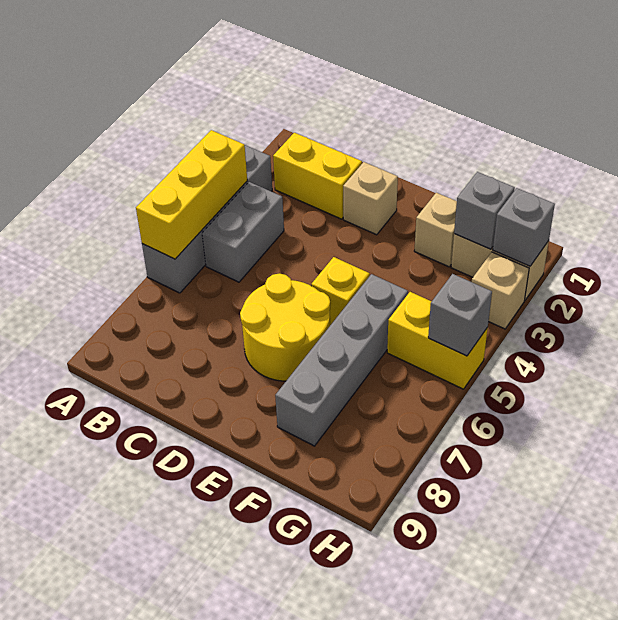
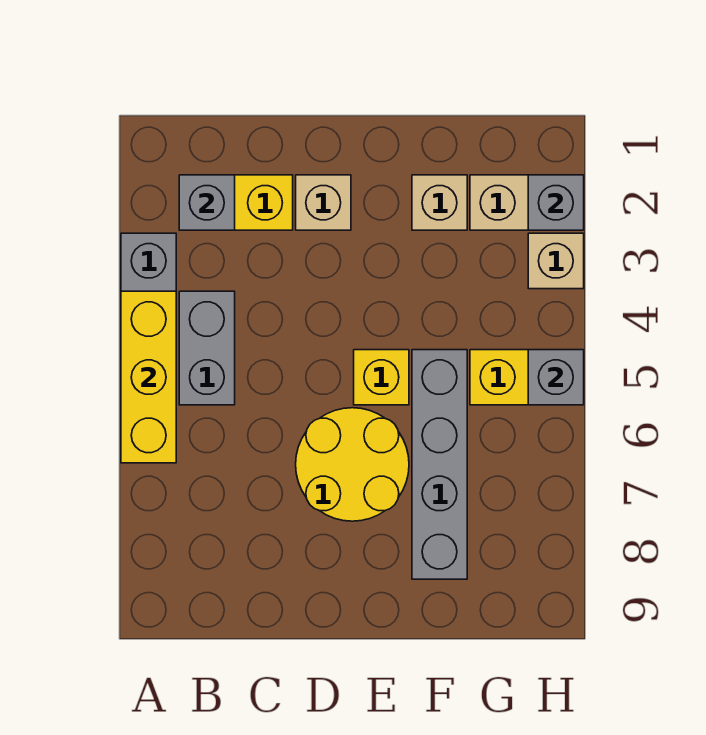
grey brick G2 level 2 -> grey brick B2 level 2

